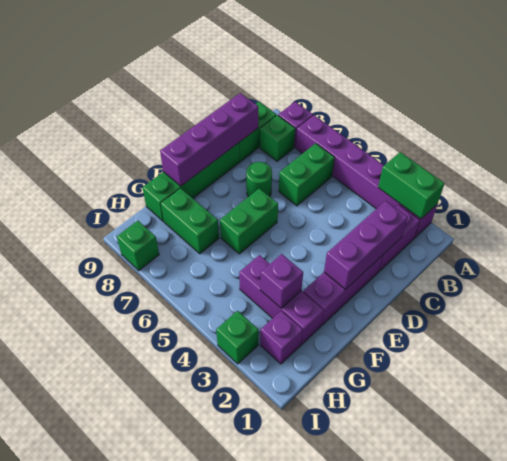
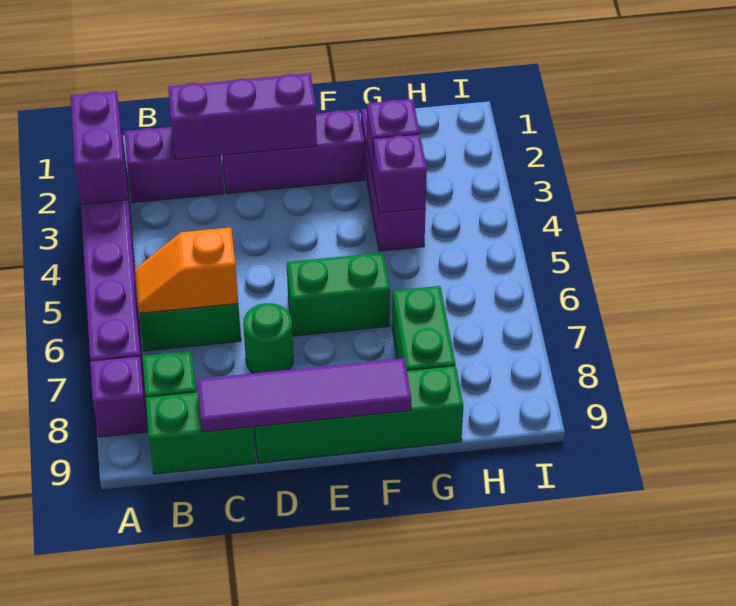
green brick A2:A3 level 2 -> purple brick A2:A3 level 2
none -> orange slope B6:C6 level 2 top C
purple brick C9:F9 level 2 -> purple tile C9:F9 level 2
purple brick H2 level 1 -> purple brick G4 level 2
green brick I3 level 1 -> none
green brick I8 level 1 -> none

